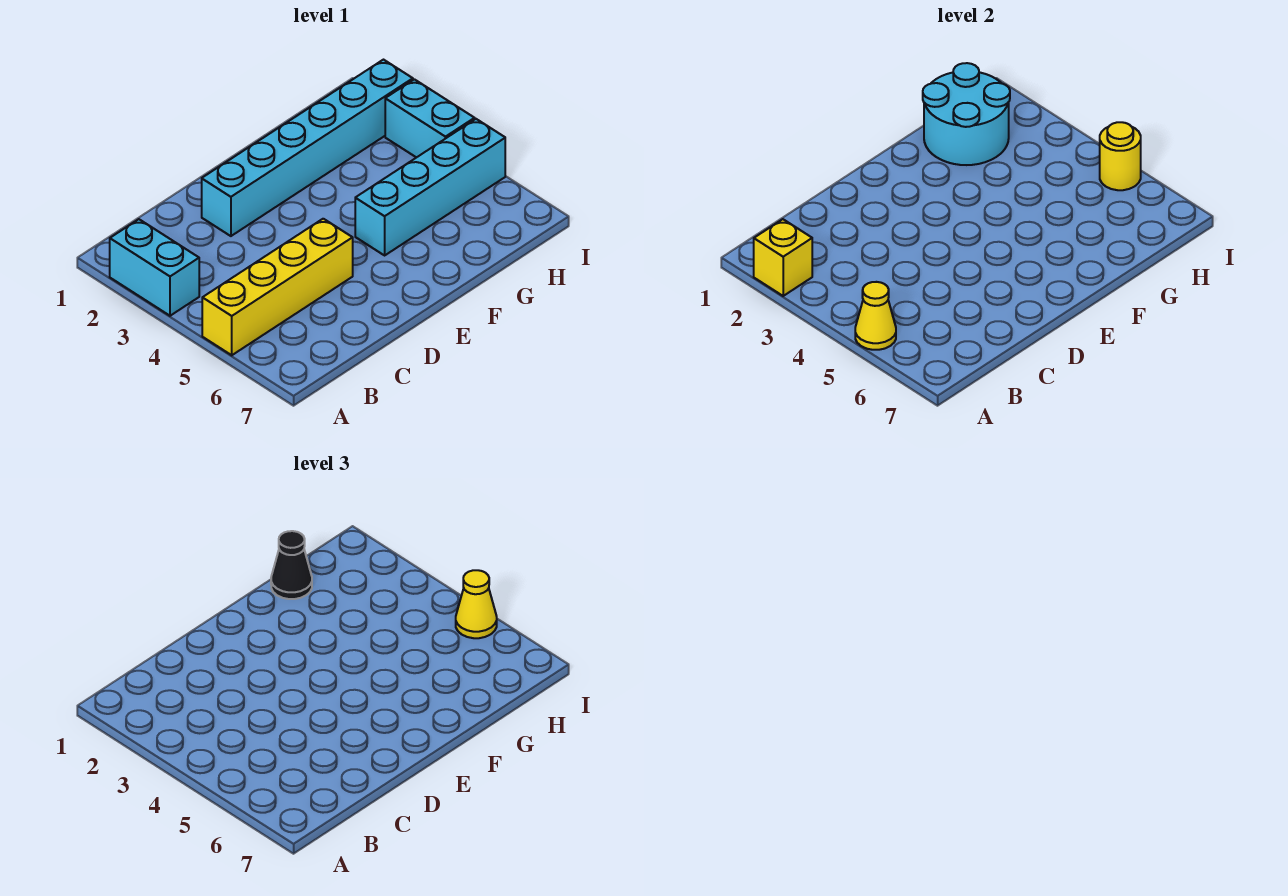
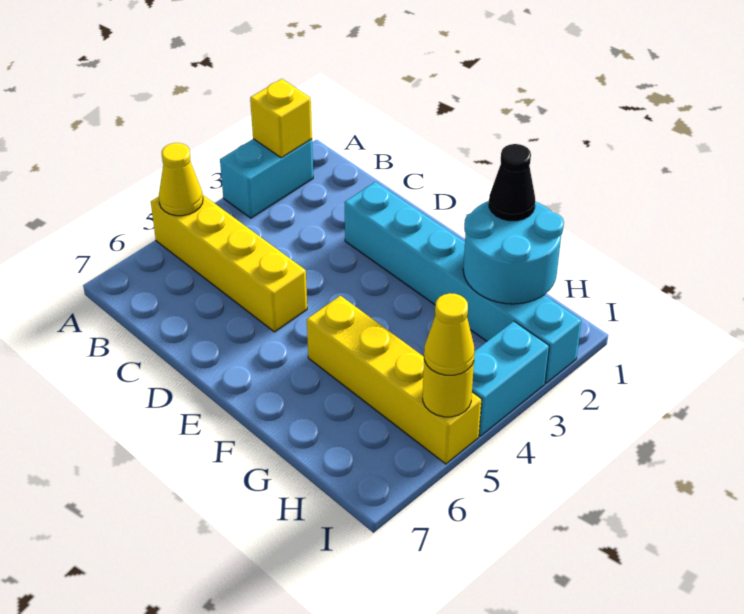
cyan brick F5:I5 level 1 -> yellow brick F5:I5 level 1

